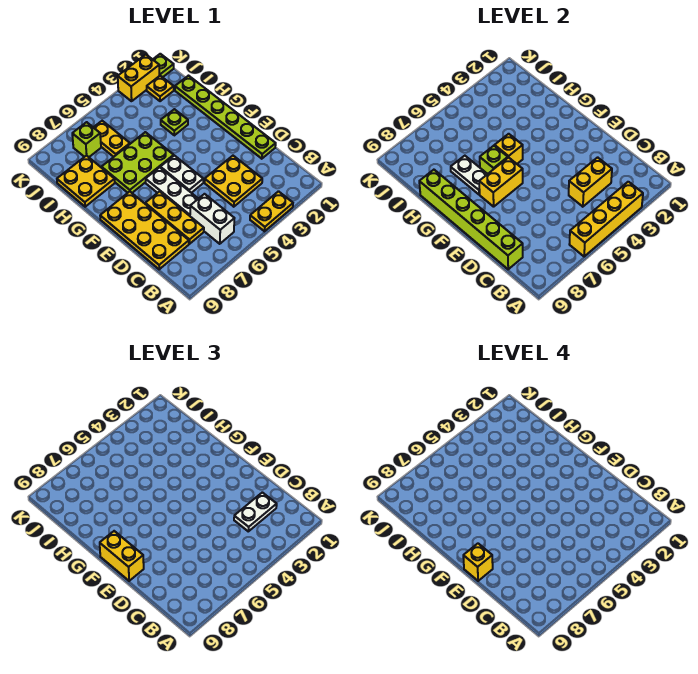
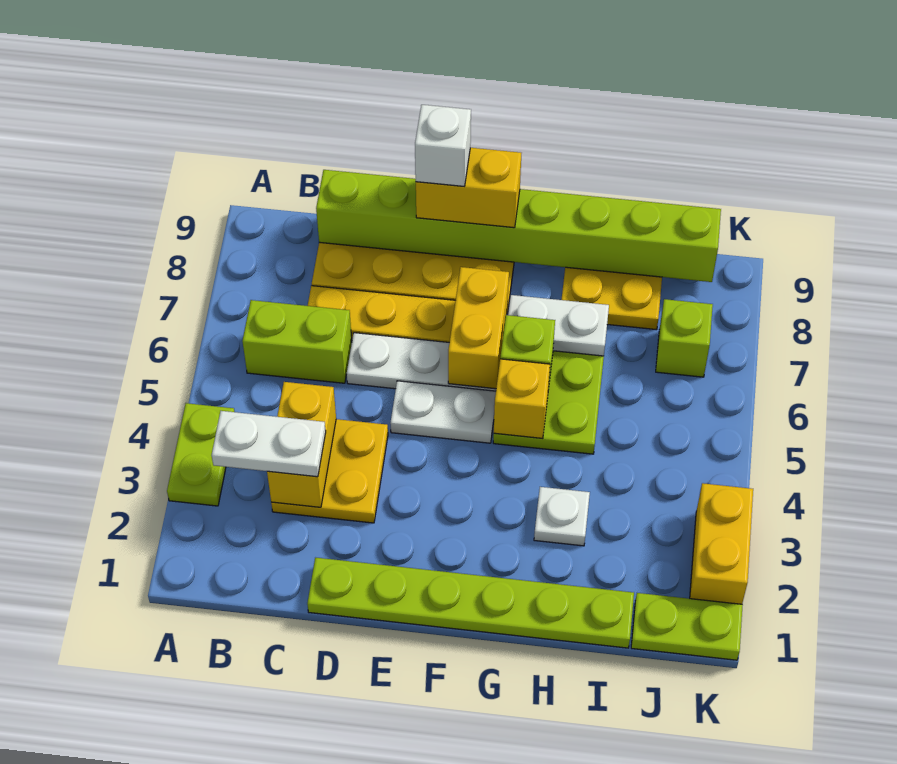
yellow plate A3:A4 level 1 -> lime plate A3:A4 level 1
yellow brick A3:A6 level 2 -> none
white brick B6:C6 level 1 -> lime brick B6:C6 level 1
white plate C2:C3 level 3 -> white plate B3:C3 level 3
lime brick C9:H9 level 2 -> lime brick C9:J9 level 2
yellow brick E9 level 4 -> white brick E9 level 4
lime plate H3 level 1 -> white plate H3 level 1
yellow plate I6:J6 level 1 -> none
yellow plate J2 level 1 -> none
lime plate K1 level 1 -> lime plate J1:K1 level 1

